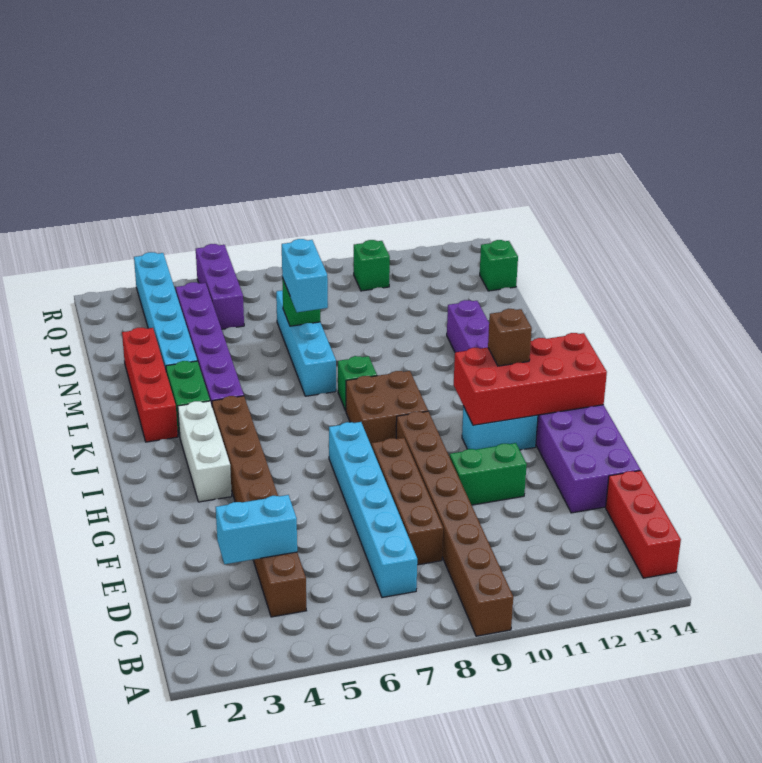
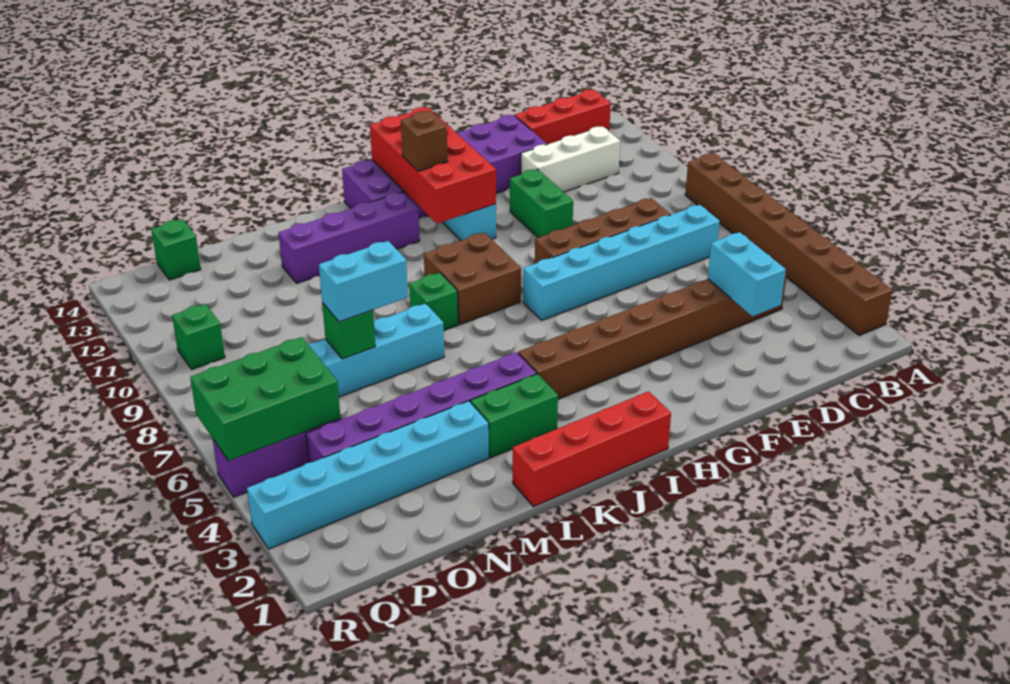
brown brick A9:H9 level 1 -> brown brick A2:A9 level 1
white brick H3:J3 level 1 -> white brick C12:E12 level 1
red brick K2:N2 level 1 -> red brick I1:L1 level 1
none -> green brick P5:R6 level 2

